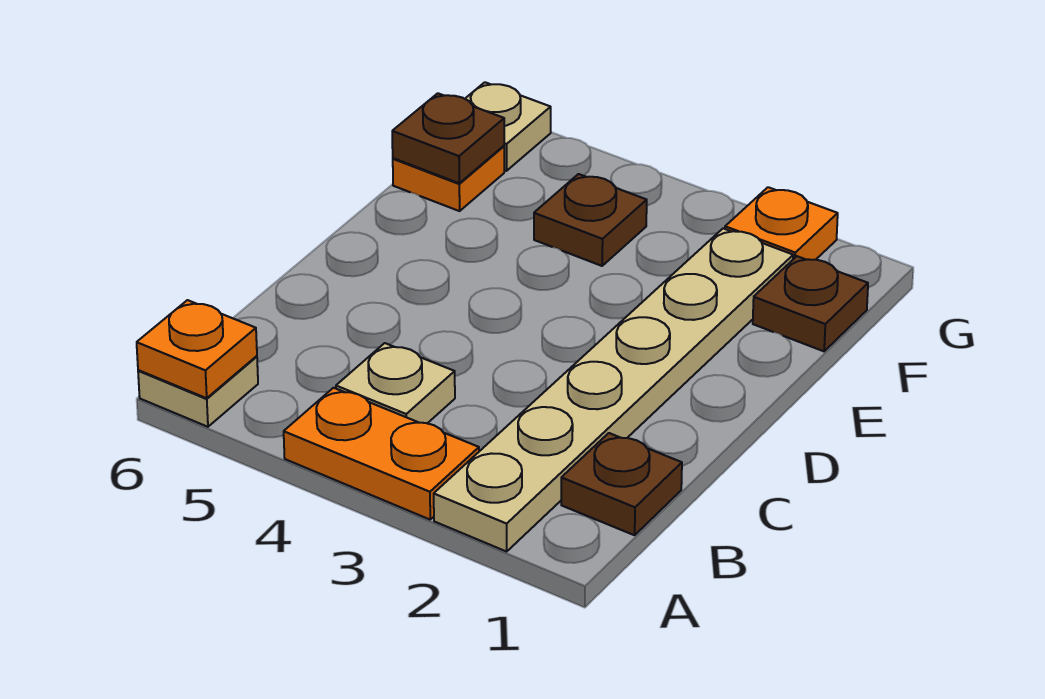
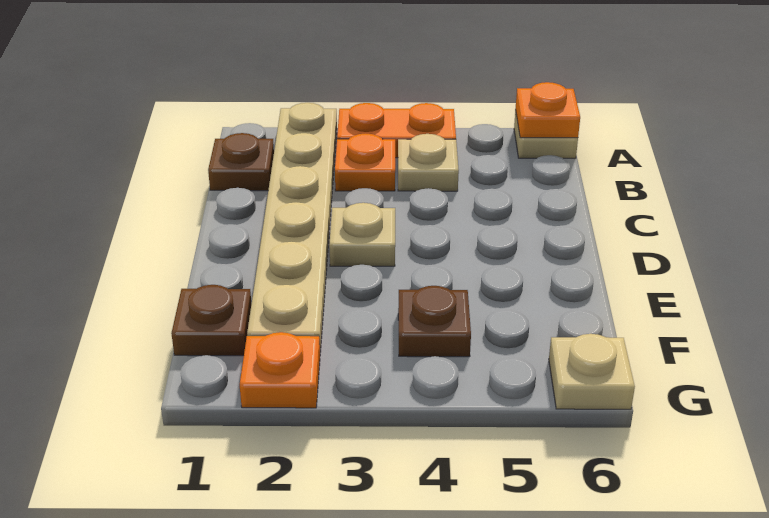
none -> tan plate D3 level 1
orange plate F6 level 1 -> orange plate B3 level 1
brown plate F6 level 2 -> none

